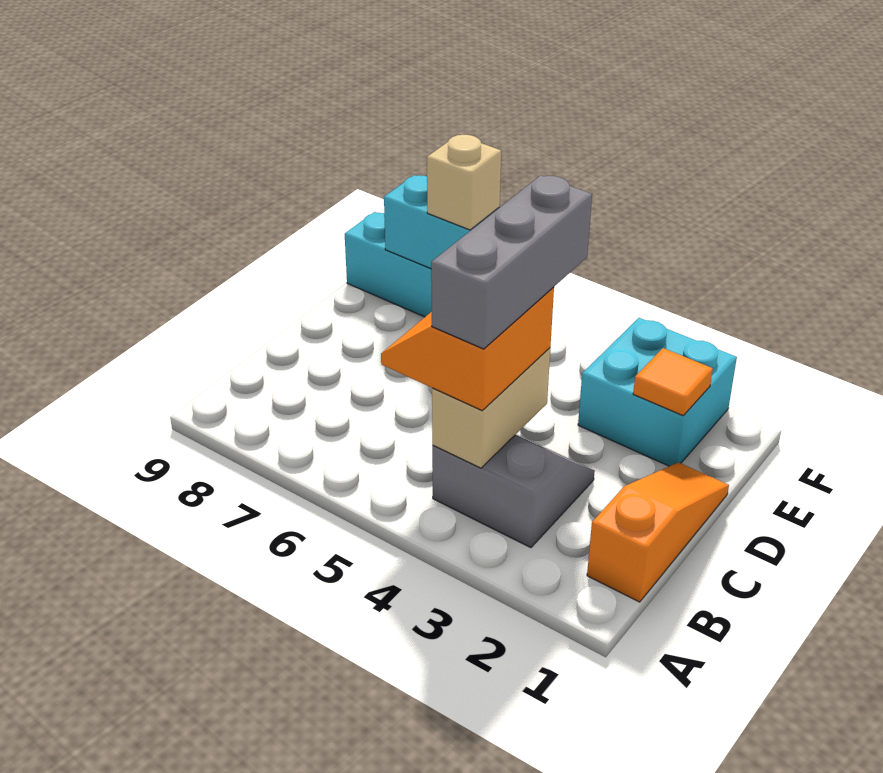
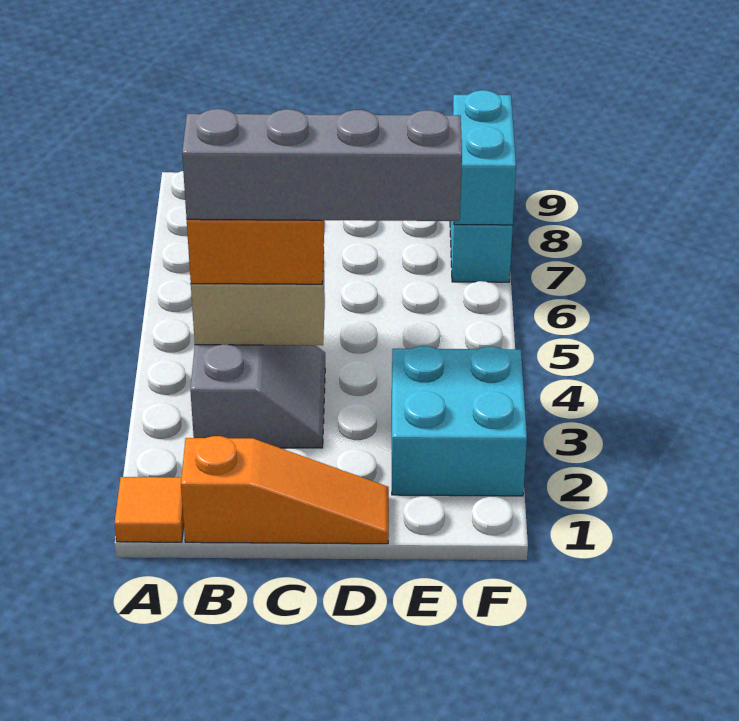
grey brick B4:D4 level 4 -> grey brick B4:E4 level 4
orange tile E2 level 2 -> orange tile A1 level 1
tan brick F7 level 3 -> none

